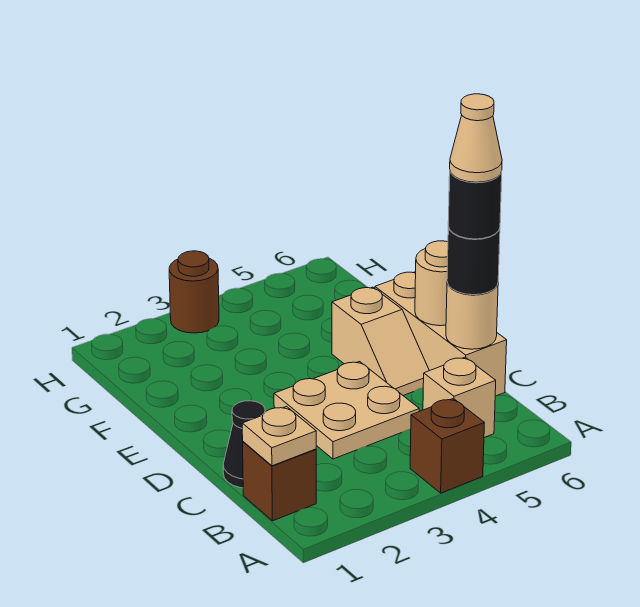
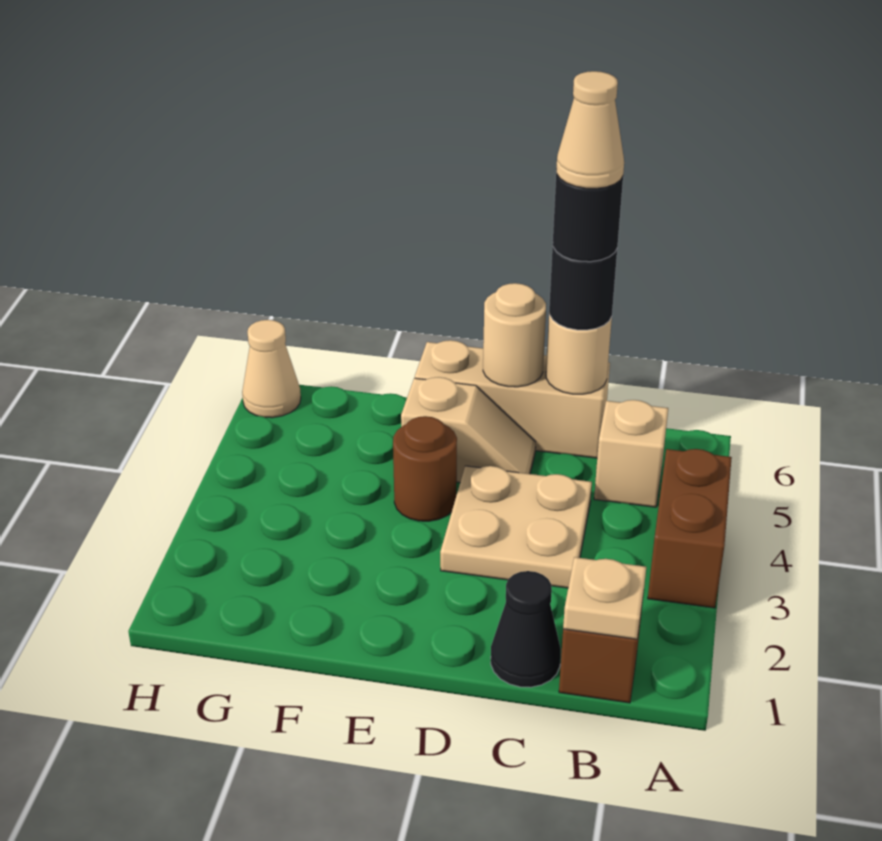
brown brick A4 level 1 -> brown brick A3:A4 level 1
brown round brick H3 level 1 -> brown round brick E4 level 1
none -> tan cone H6 level 1

